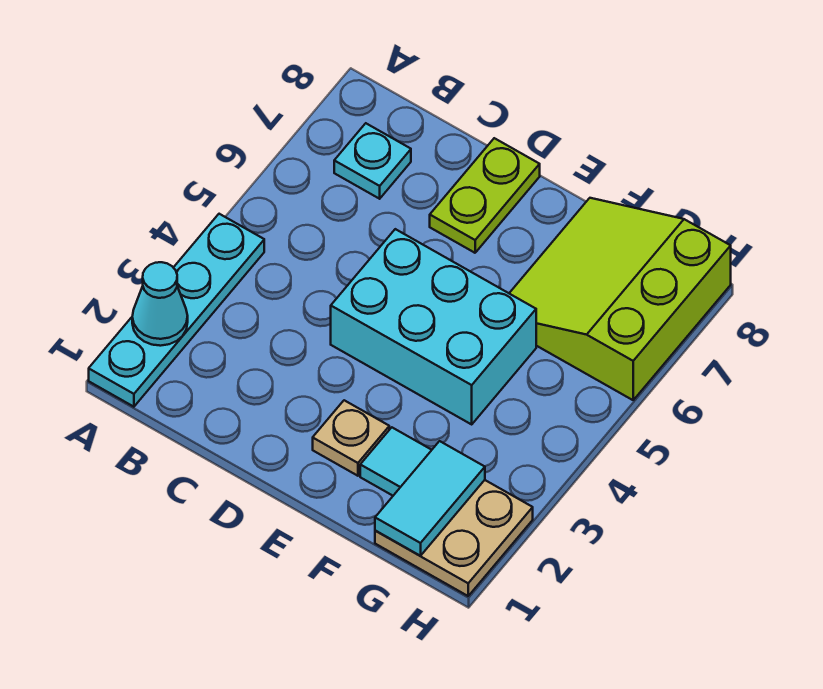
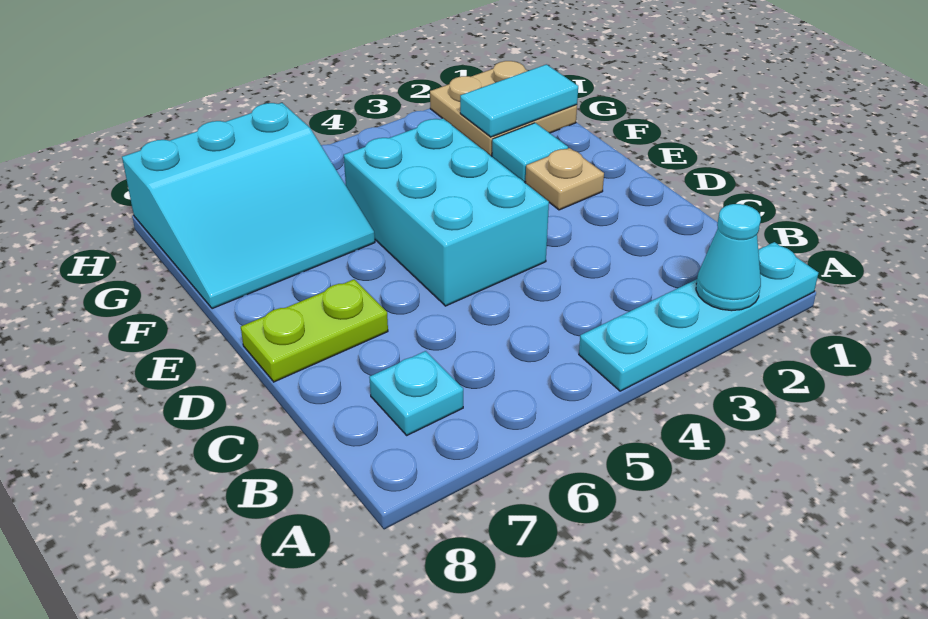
lime slope F6:H8 level 1 top H -> cyan slope F6:H8 level 1 top H

